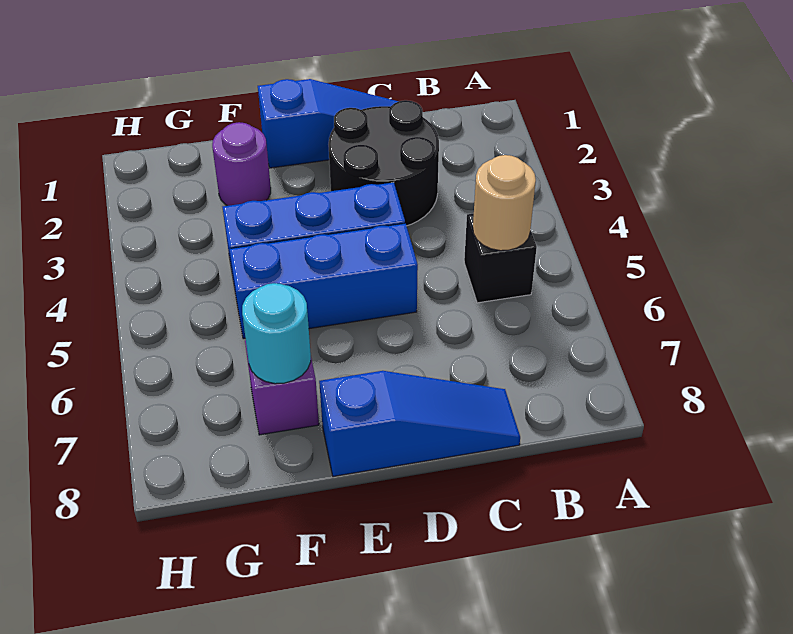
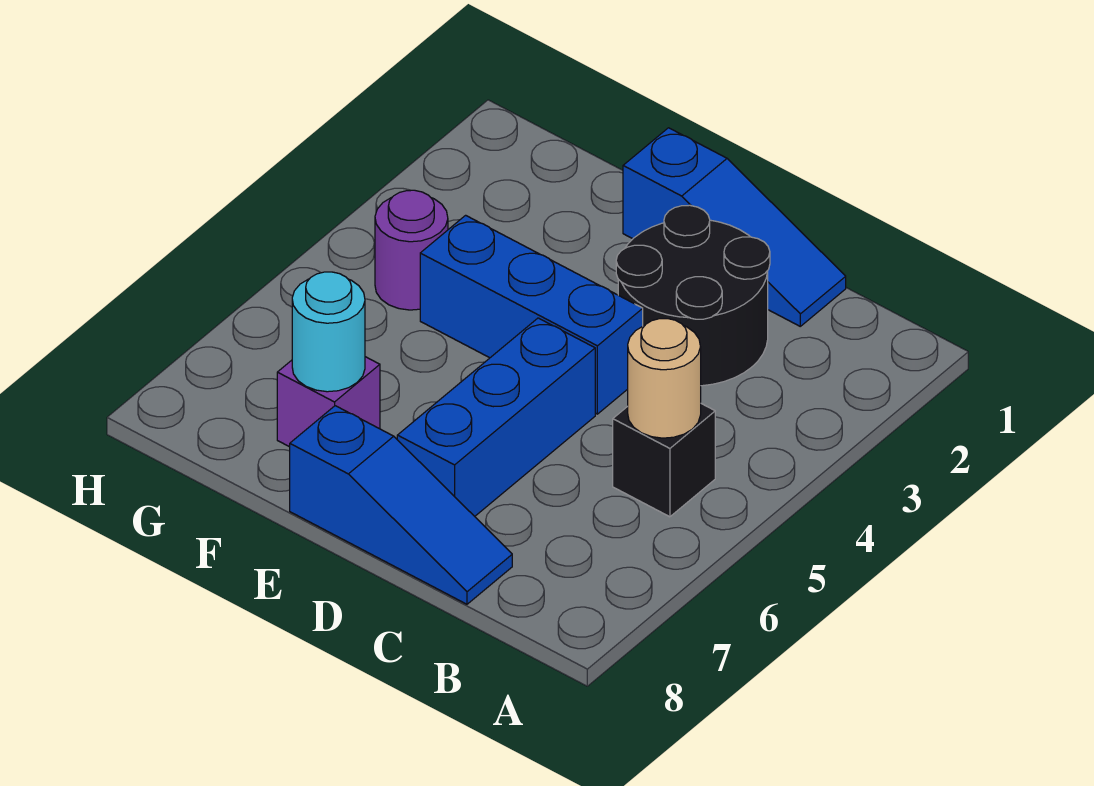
blue brick D5:F5 level 1 -> blue brick D5:D7 level 1
purple round brick F2 level 1 -> purple round brick G4 level 1

